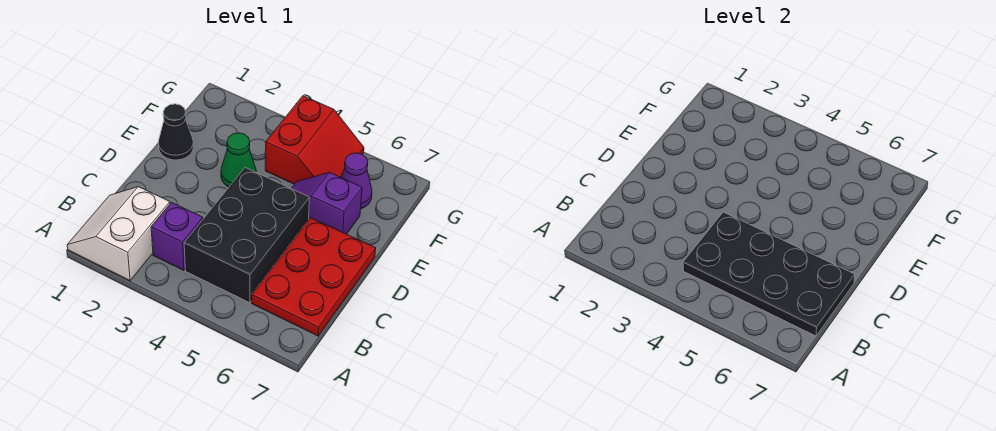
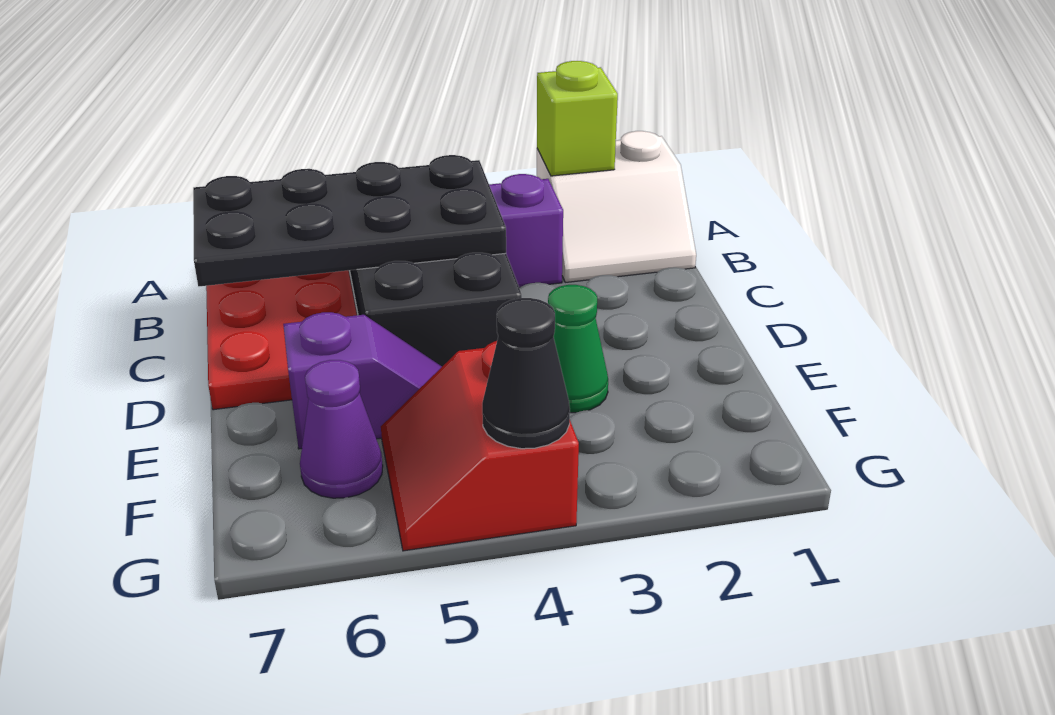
white slope A1:B2 level 1 top 2 -> white slope A1:B2 level 1 top A
none -> lime brick A2 level 2
black cone E1 level 1 -> black cone G4 level 2

